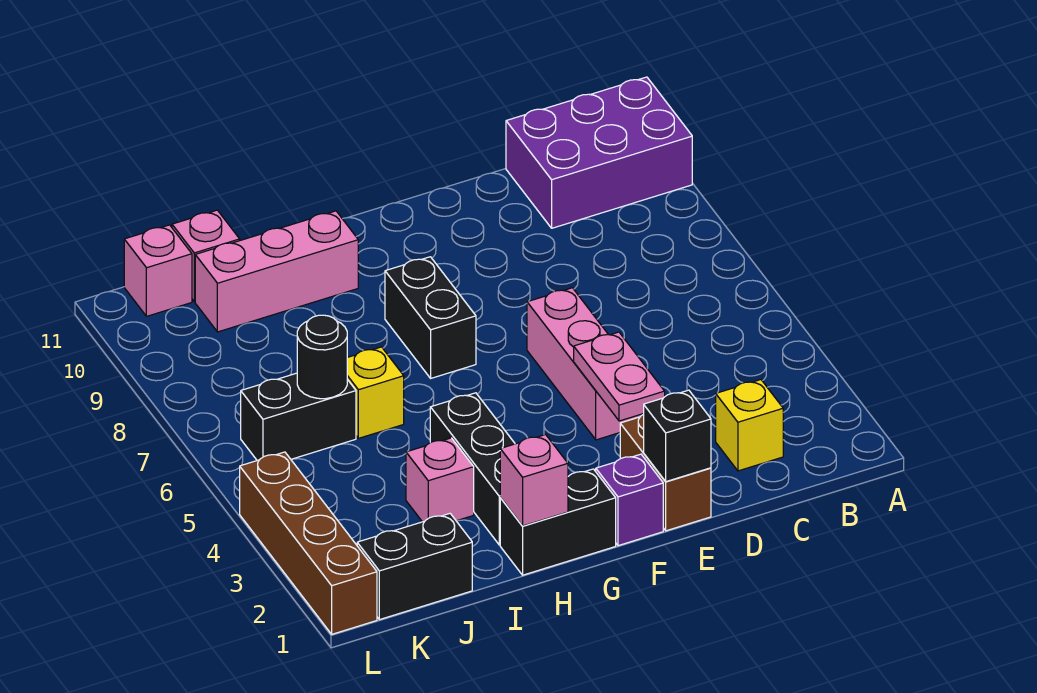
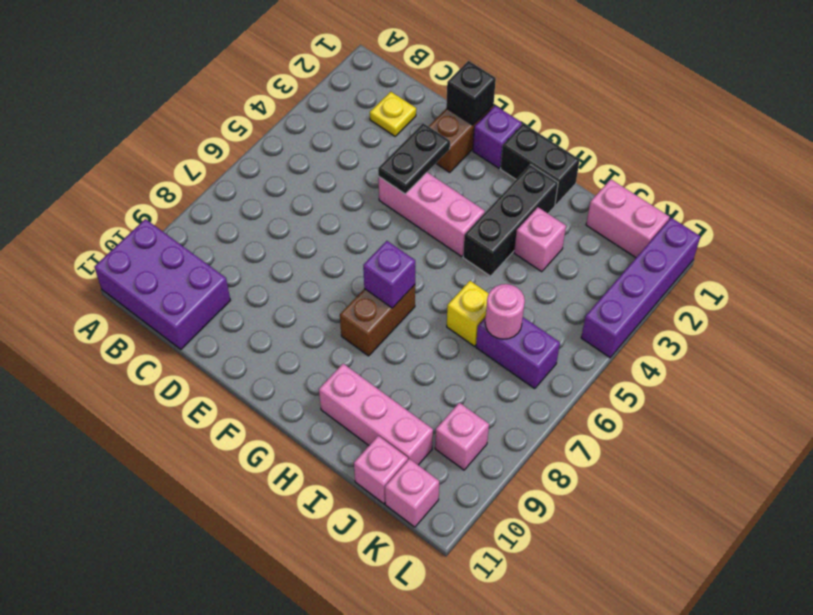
yellow brick C2 level 1 -> yellow plate C2 level 1
pink plate E3:E4 level 2 -> black plate E3:E4 level 2
pink brick E4:E6 level 1 -> pink brick E4:G4 level 1
black brick G7:G8 level 1 -> brown brick G7:G8 level 1
none -> purple brick G7 level 2
pink brick H1 level 2 -> pink brick K9 level 1
black brick J1:K1 level 1 -> pink brick J1:K1 level 1
black brick J6:K6 level 1 -> purple brick J6:K6 level 1
black round brick J6 level 2 -> pink round brick J6 level 2
brown brick L1:L4 level 1 -> purple brick L1:L4 level 1

